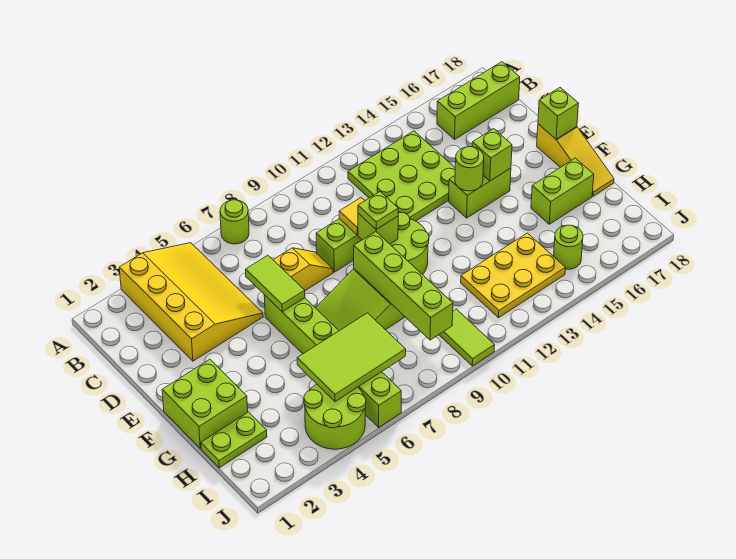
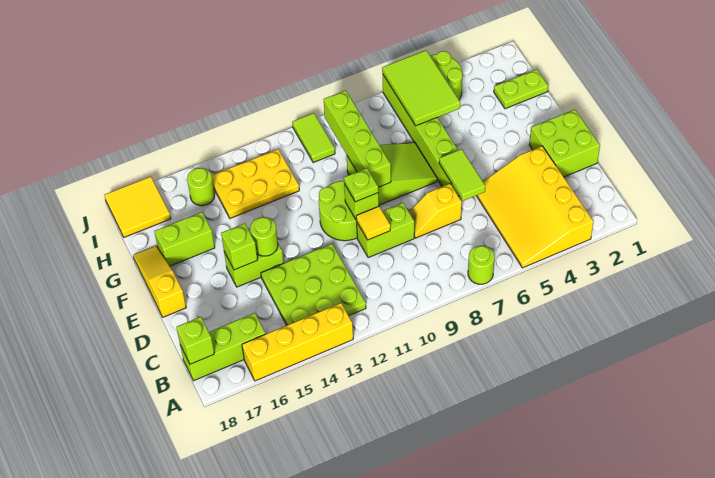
none -> yellow brick A13:A16 level 1
lime brick E18 level 2 -> lime brick B18 level 2
lime brick F1:G2 level 1 -> lime brick D1:E2 level 1
lime tile H5:I7 level 2 -> lime tile H5:J6 level 2
none -> yellow tile I17:J18 level 1

